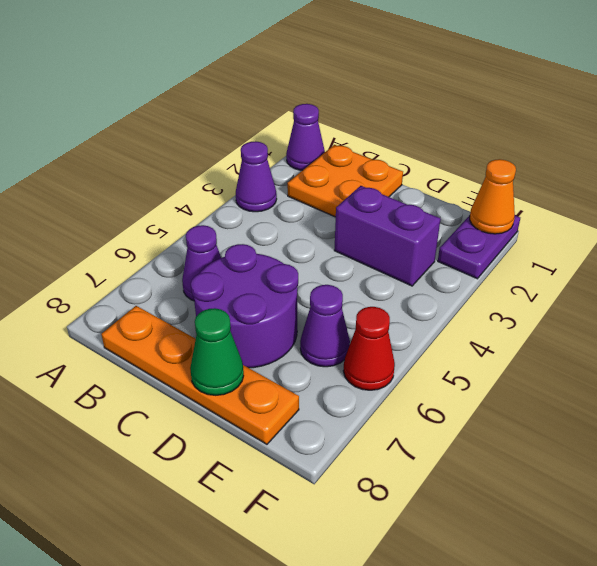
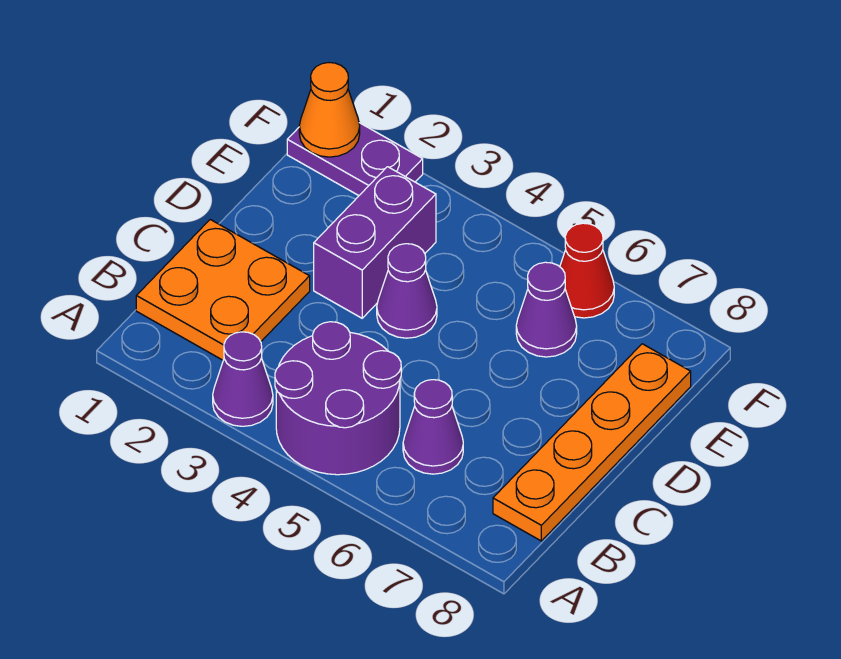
purple cone A1 level 1 -> purple cone D4 level 1
purple round brick C6:D7 level 1 -> purple round brick A4:B5 level 1
green cone D8 level 2 -> none

